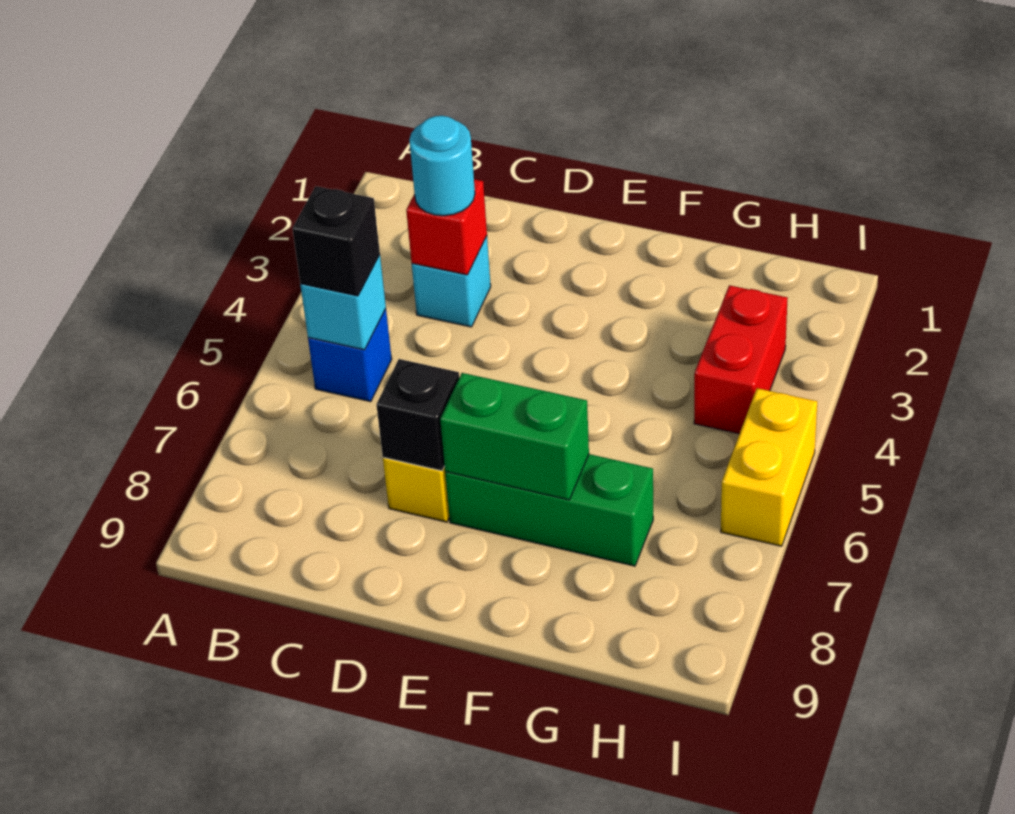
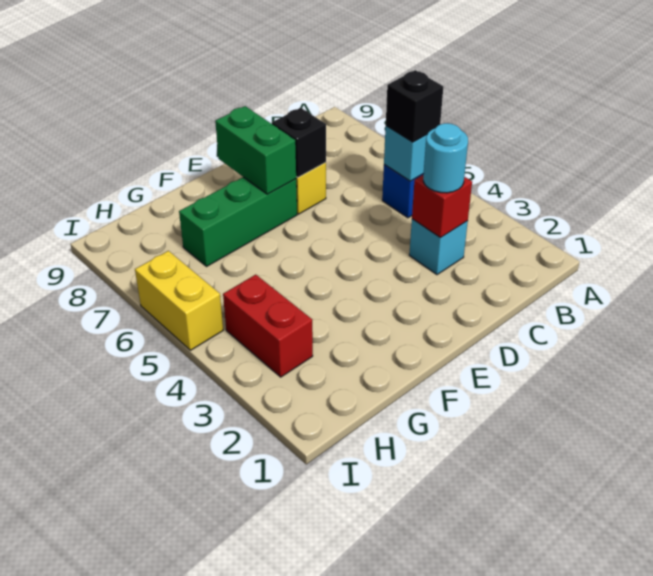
green brick E7:F7 level 2 -> green brick E7:E8 level 2

